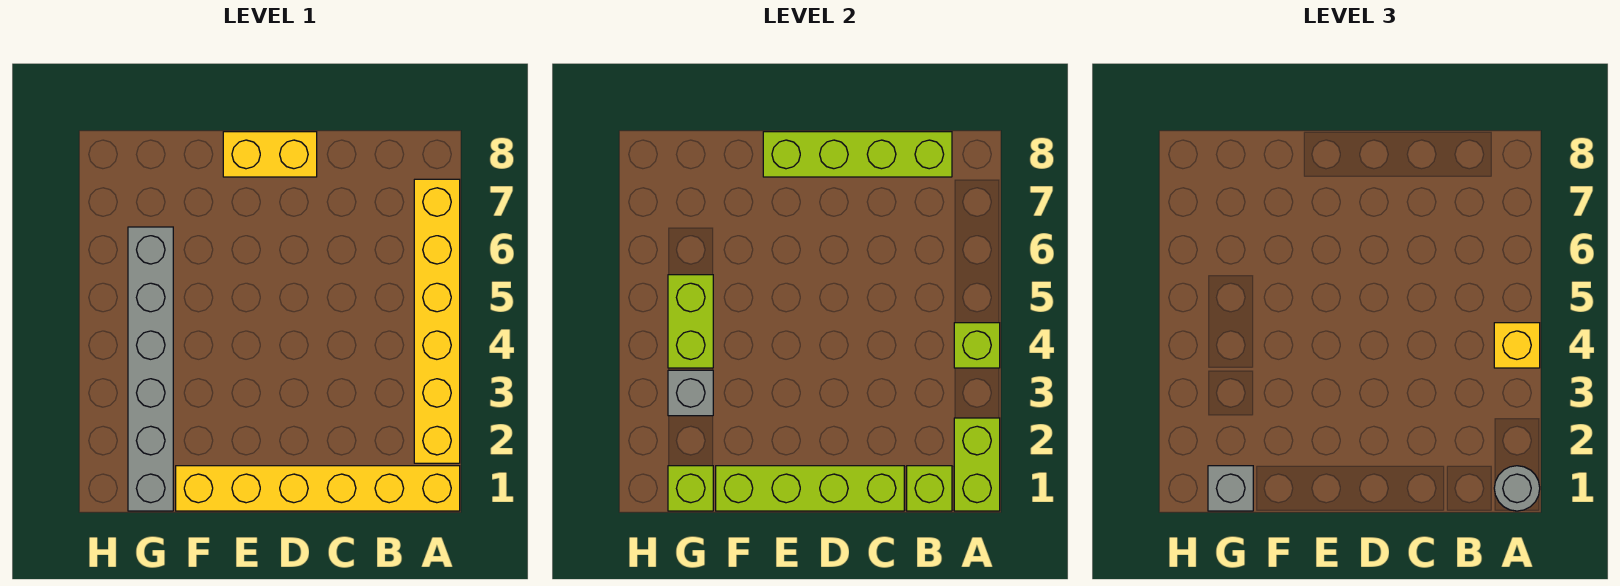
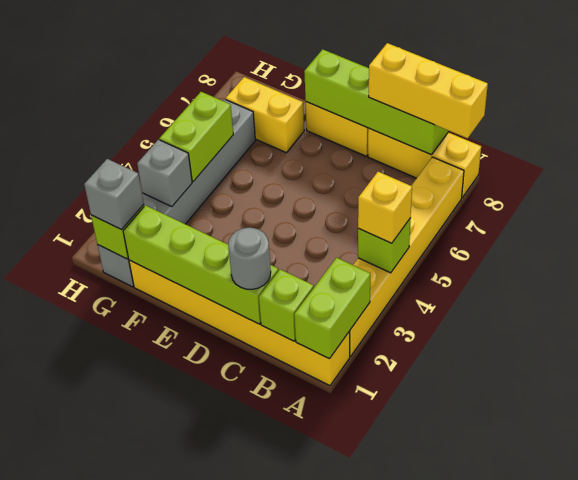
grey round brick A1 level 3 -> grey round brick C1 level 3
none -> yellow brick A8:C8 level 1
none -> yellow brick A8:C8 level 3
none -> yellow brick F7:G7 level 1

